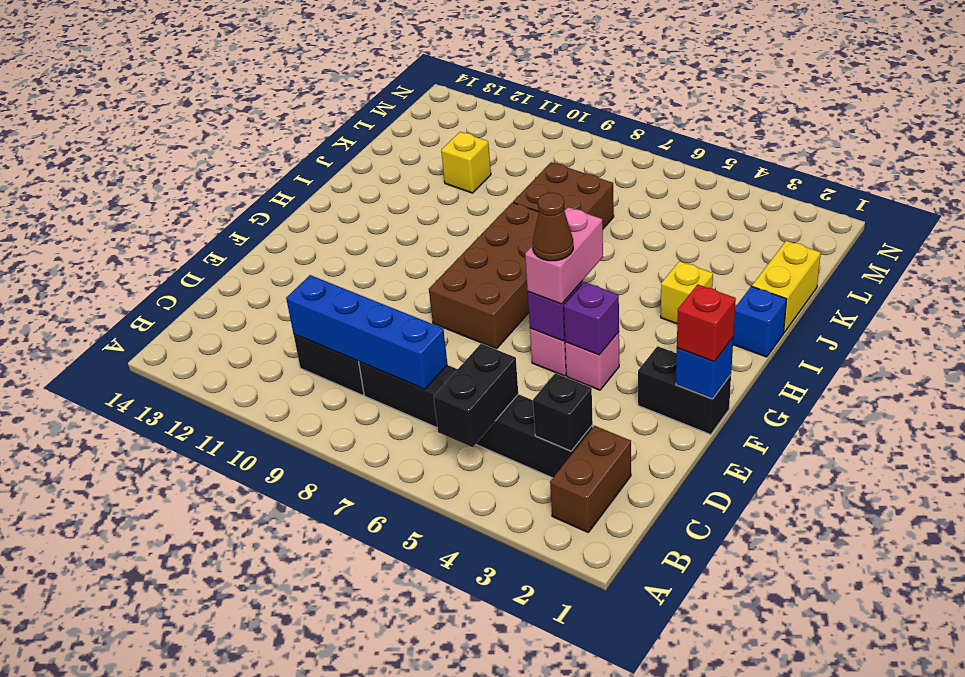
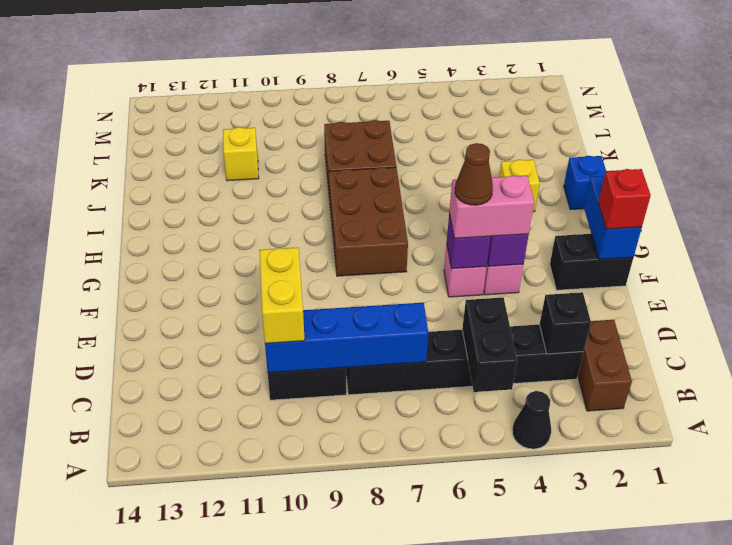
none -> black cone A4 level 1
blue brick F1 level 2 -> blue brick F1:G1 level 2
pink brick F5:G5 level 3 -> pink brick F4:F5 level 3
brown brick F7:I8 level 1 -> brown brick G7:I8 level 1
yellow brick J1:K1 level 1 -> yellow brick C10:D10 level 3

